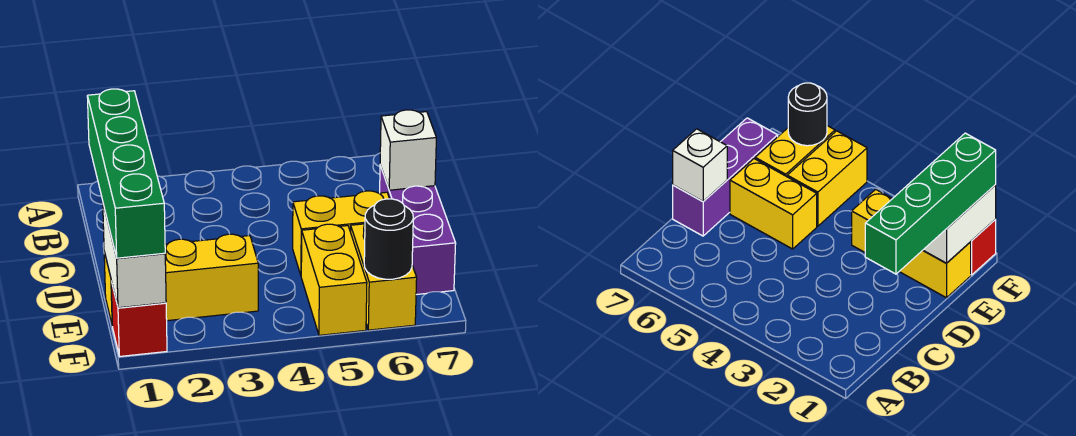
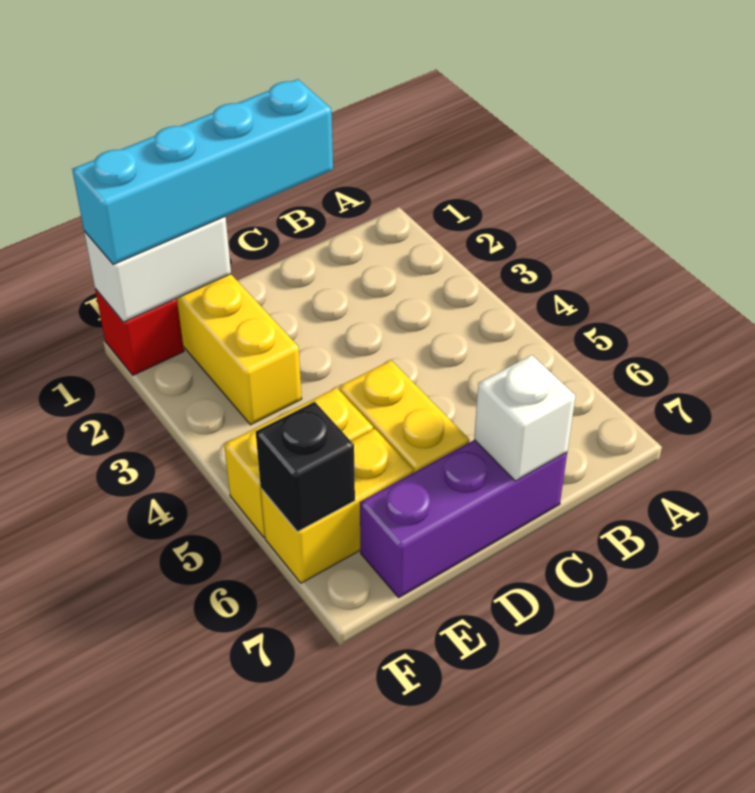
green brick C1:F1 level 3 -> cyan brick C1:F1 level 3
black round brick F6 level 2 -> black brick F6 level 2

